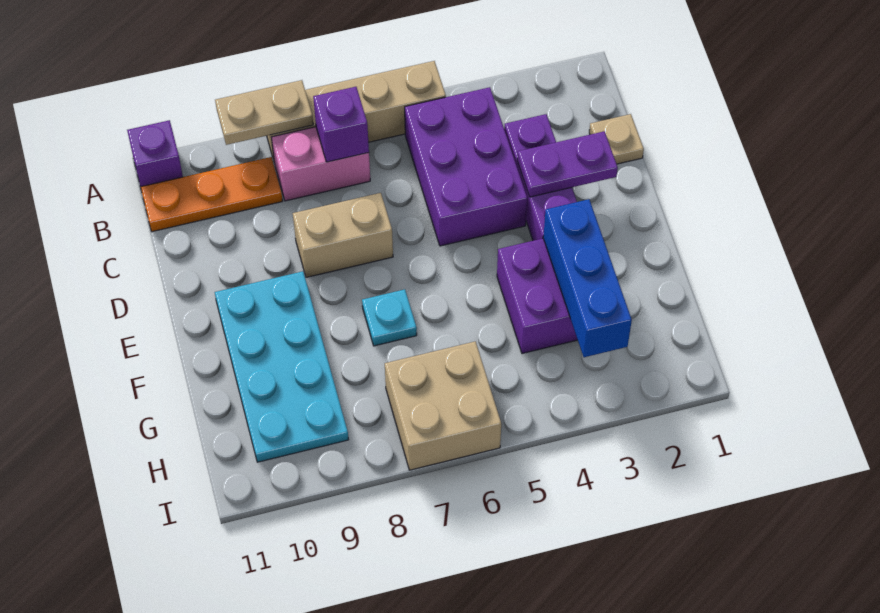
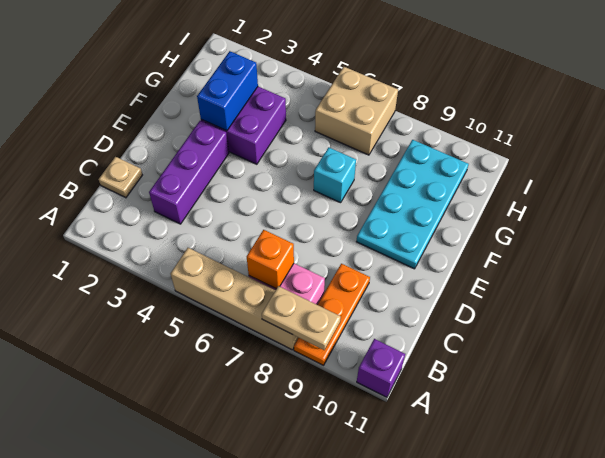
purple brick B4:D5 level 1 -> none
purple brick B7 level 2 -> orange brick B7 level 2
orange plate B9:B11 level 1 -> orange plate A9:C9 level 1
purple plate D2:D3 level 2 -> none
tan brick D7:D8 level 1 -> none
blue brick F3:H3 level 2 -> blue brick F3:G3 level 2
cyan plate F7 level 1 -> cyan brick F7 level 1

